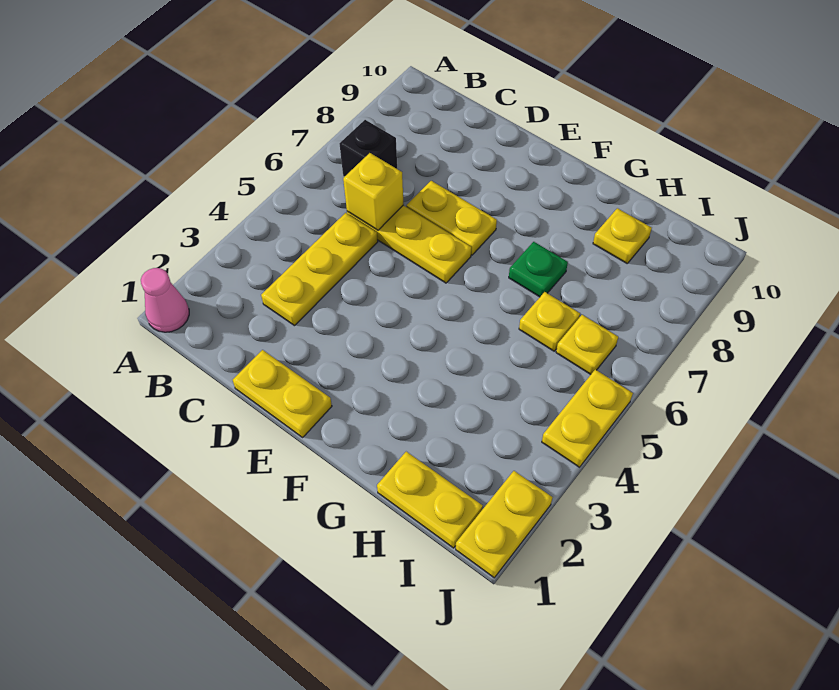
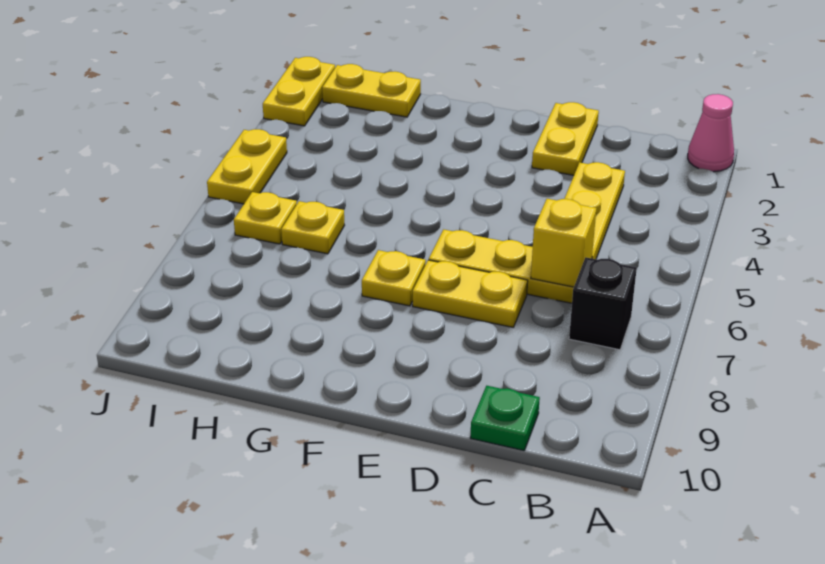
yellow plate D1:E1 level 1 -> yellow plate D1:D2 level 1
green plate G7 level 1 -> green plate C10 level 1
yellow plate H9 level 1 -> yellow plate F7 level 1

